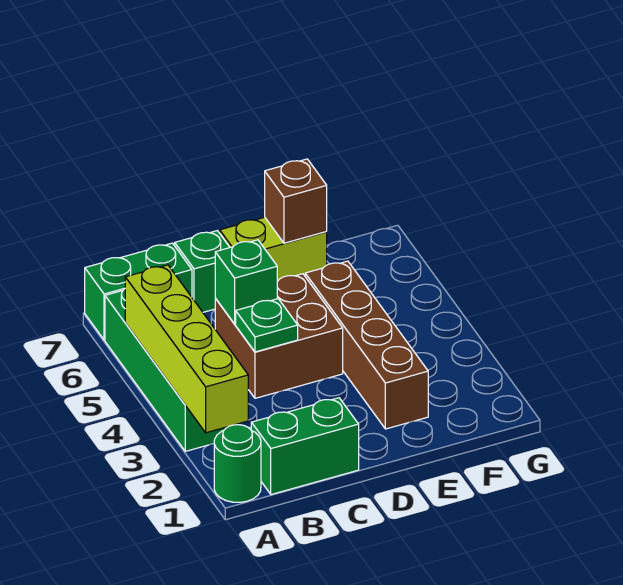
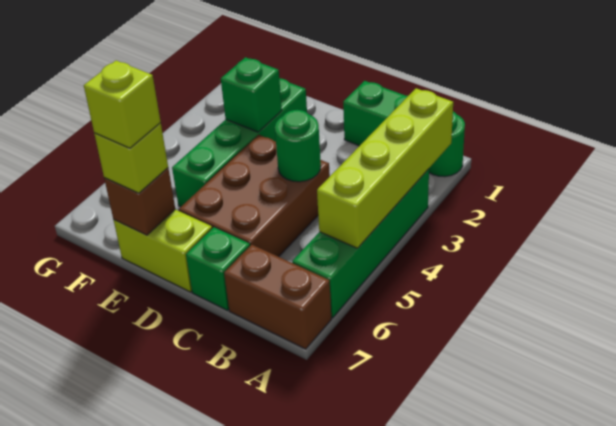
green brick A7:B7 level 1 -> brown brick A7:B7 level 1
brown brick C4:D5 level 1 -> brown brick C4:D6 level 1
green plate C4 level 2 -> green round brick C4 level 2
green brick C5 level 2 -> green brick E3 level 2
brown brick E2:E5 level 1 -> green brick E2:E5 level 1
none -> lime brick E7 level 3
none -> lime brick E7 level 4

